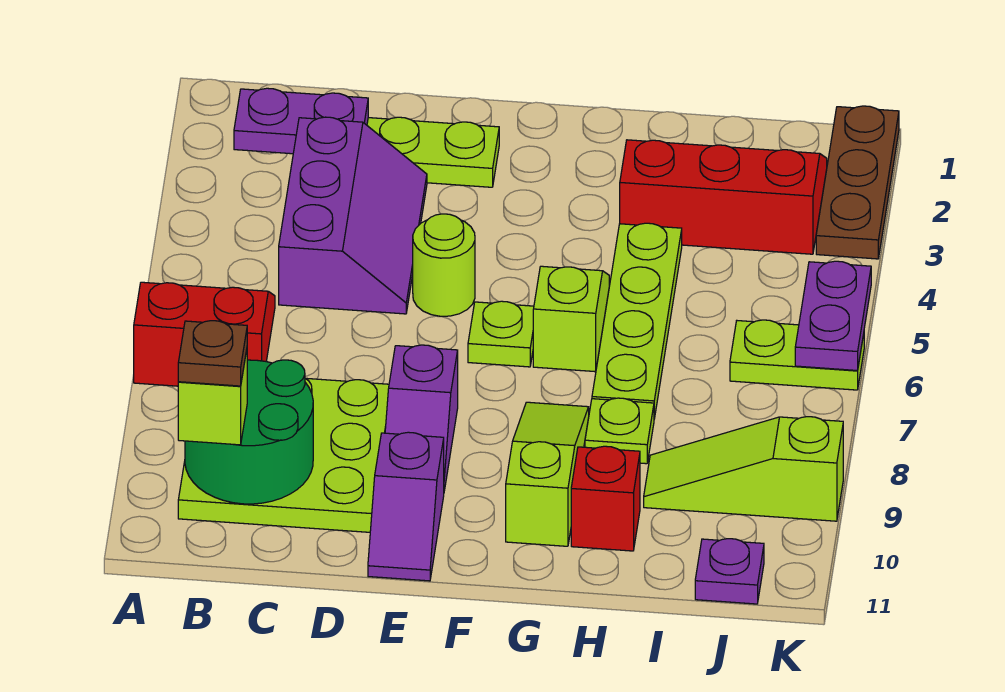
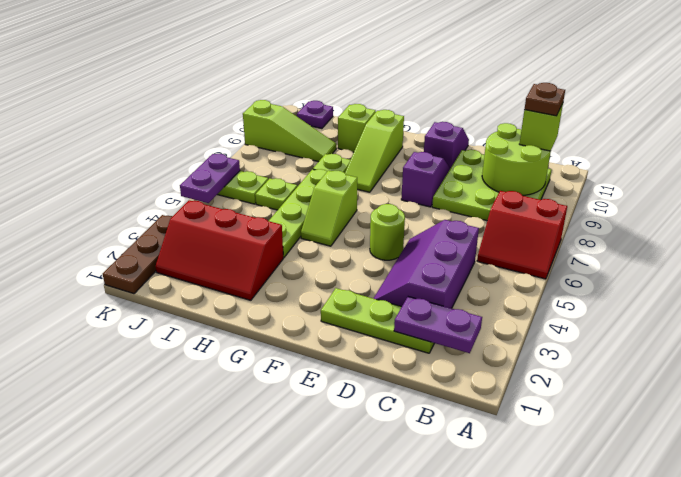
green round brick B9:C10 level 2 -> lime round brick B9:C10 level 2
lime plate F6 level 1 -> lime plate I6 level 1
red brick H10 level 1 -> lime brick H10 level 1

